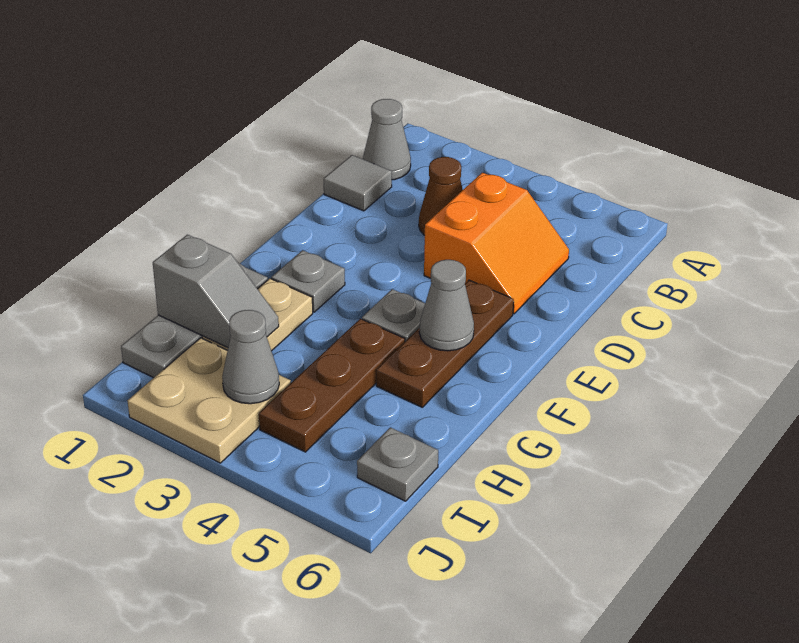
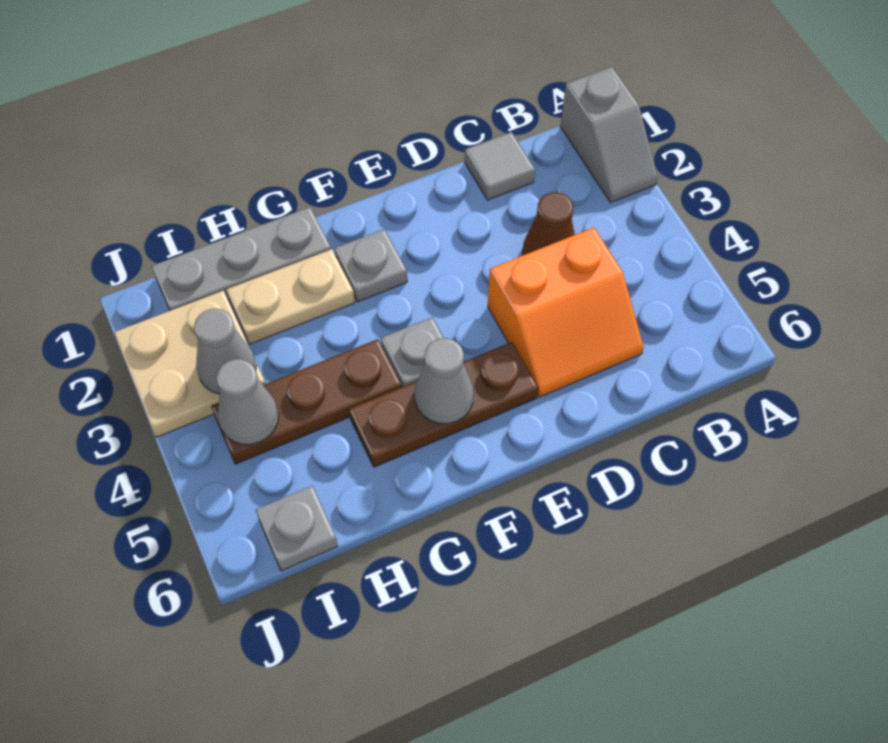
grey cone B1 level 1 -> grey cone I4 level 2
grey slope H1:H2 level 2 top 1 -> grey slope A1:A2 level 1 top 1

